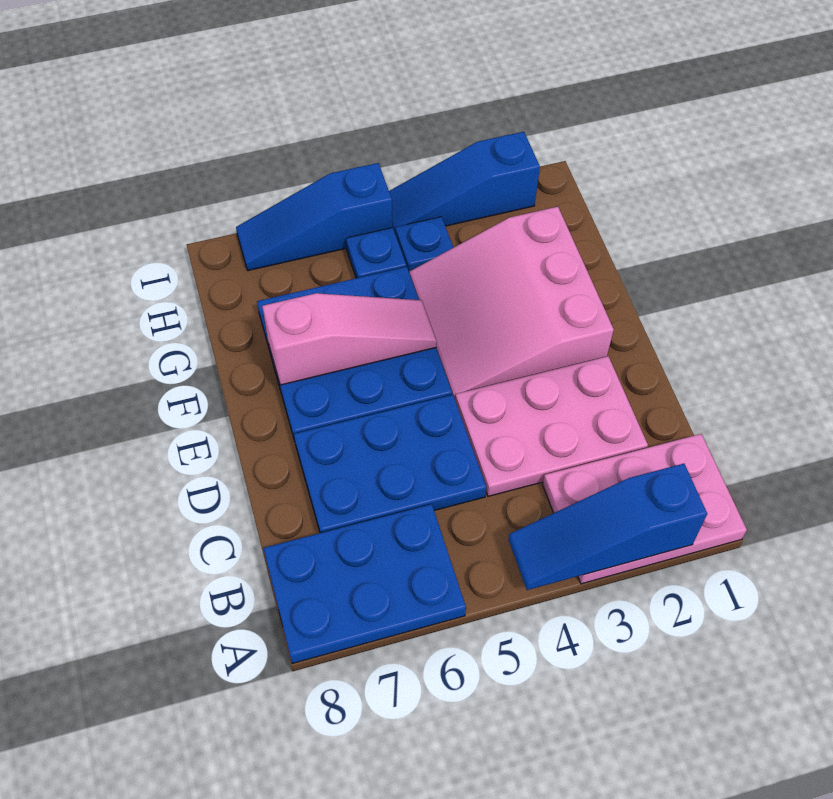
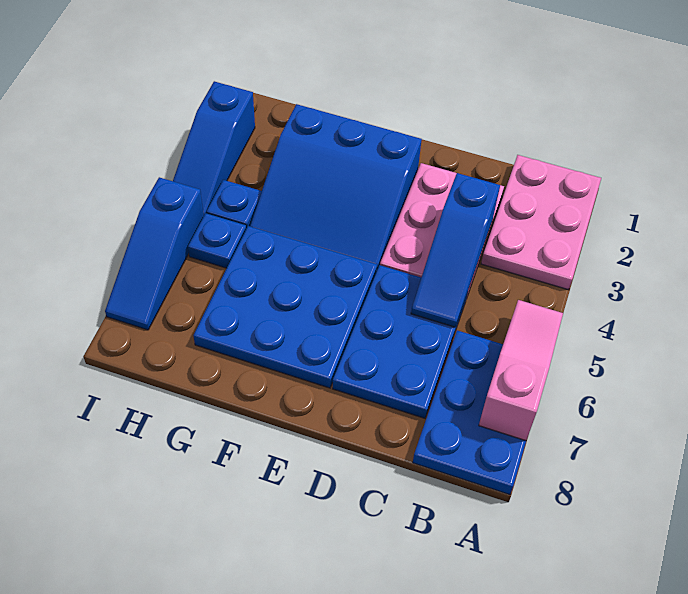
blue slope A2:A4 level 2 top 2 -> blue slope C3:C5 level 2 top 3
pink slope E2:G4 level 1 top 2 -> blue slope E2:G4 level 1 top 2
pink slope F5:F7 level 2 top 7 -> pink slope A5:A7 level 2 top 7

